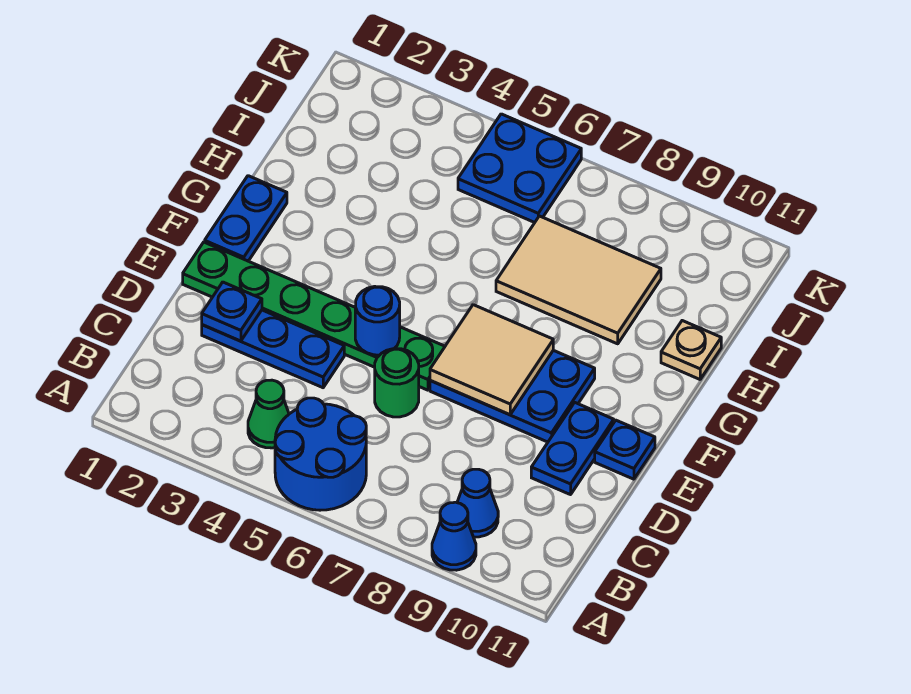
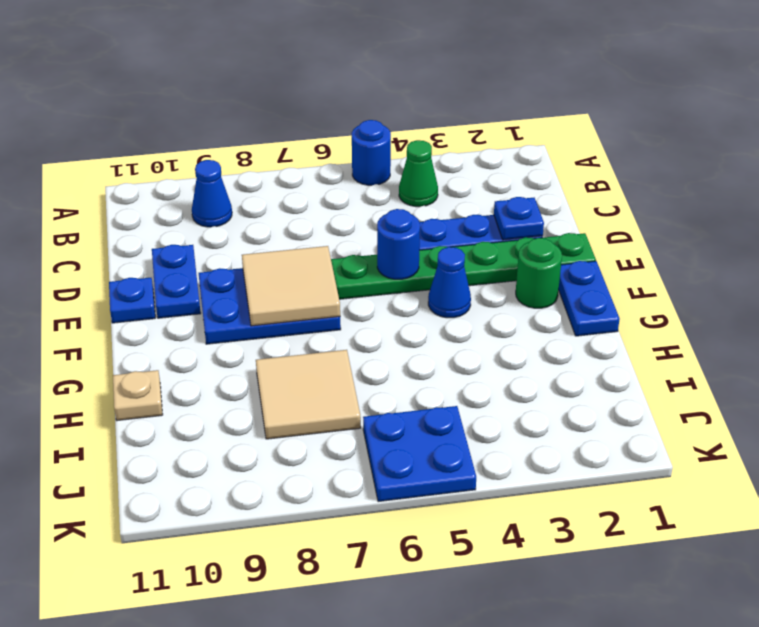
blue round brick A5:B6 level 1 -> blue round brick A5 level 1
blue cone A9 level 1 -> blue cone F4 level 1
green round brick D6 level 1 -> green round brick F2 level 1
tan tile H7:I9 level 1 -> tan tile H7:I8 level 1

